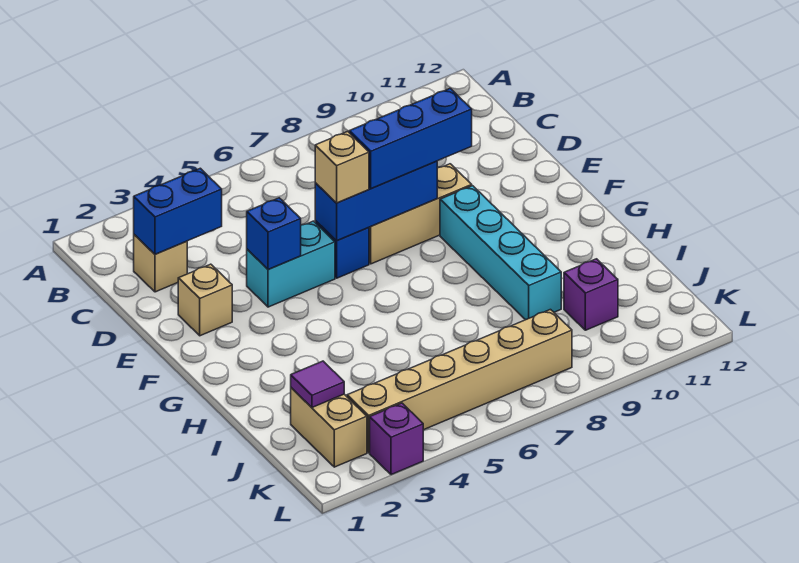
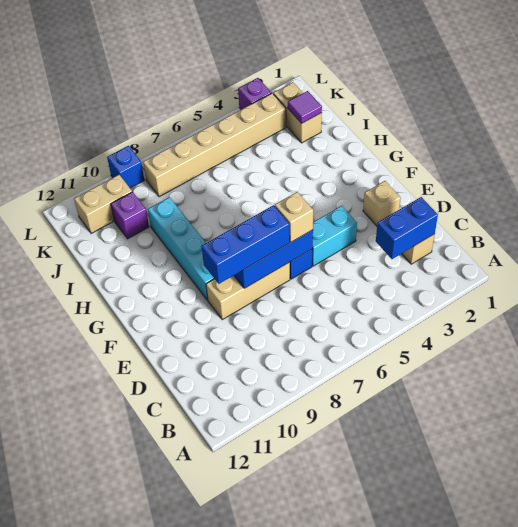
blue brick E4 level 2 -> blue brick L9 level 1
none -> tan brick K10:K11 level 1

